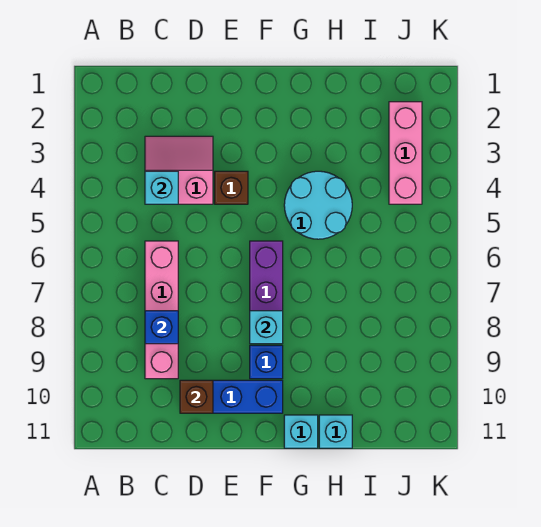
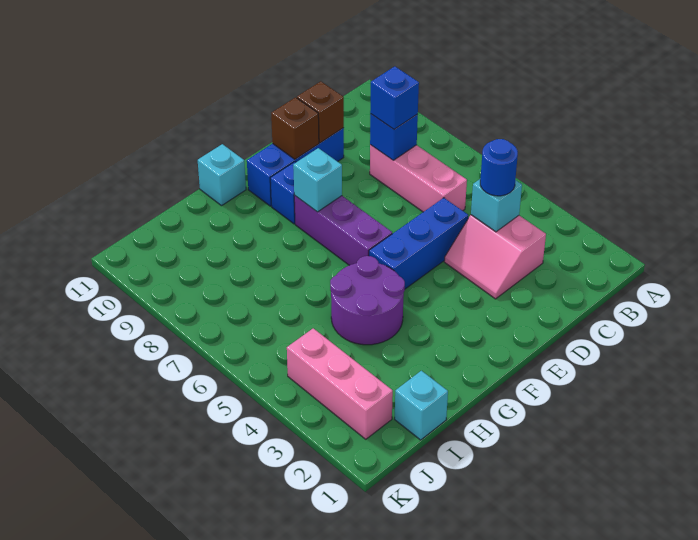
pink slope C3:D4 level 1 top 4 -> pink slope C3:D4 level 1 top C
none -> blue round brick C4 level 3
pink brick C6:C9 level 1 -> pink brick C6:C8 level 1
none -> blue brick C8 level 3
none -> blue brick D5:F5 level 1
brown brick E4 level 1 -> brown brick E10 level 2
cyan round brick G4:H5 level 1 -> purple round brick G4:H5 level 1
cyan brick H11 level 1 -> cyan brick I1 level 1

